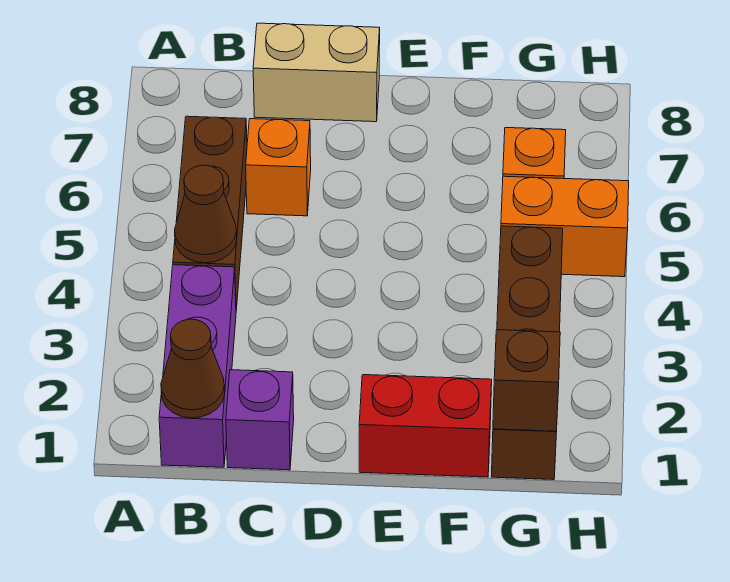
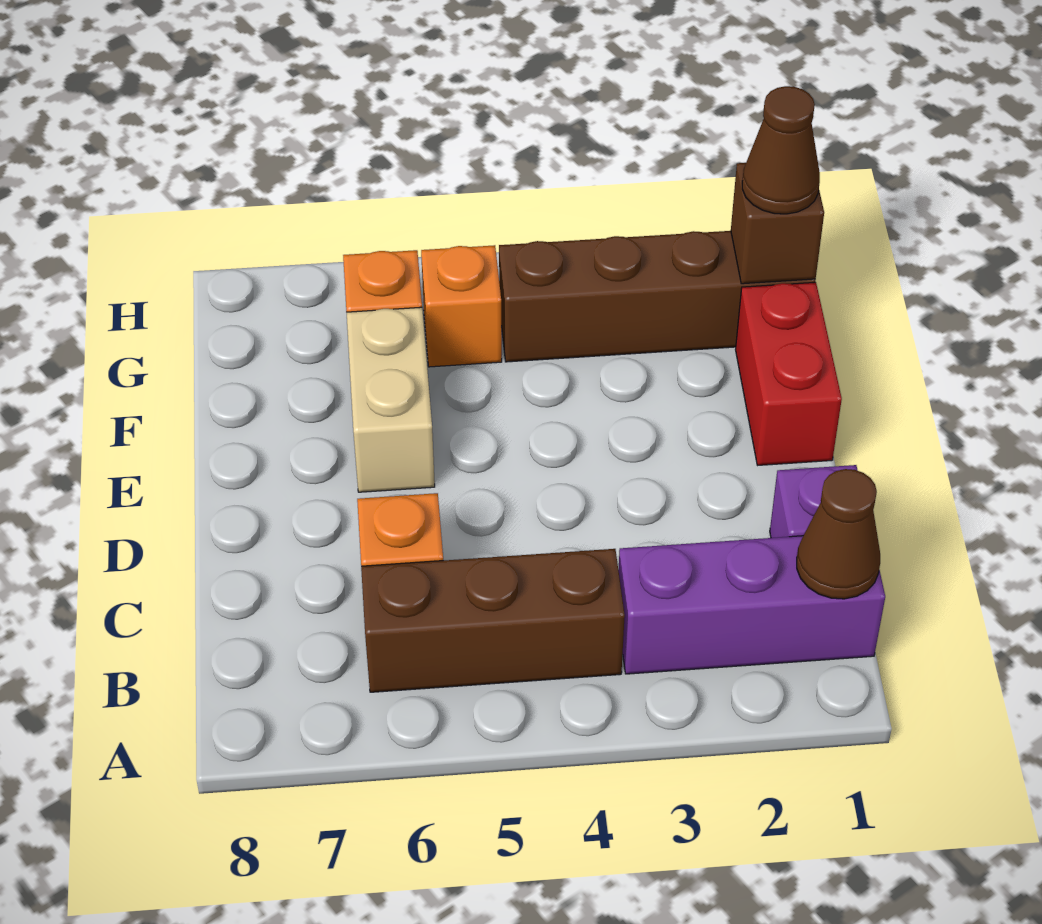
brown cone B4 level 2 -> brown cone G1 level 3
tan brick C8:D8 level 1 -> tan brick E6:F6 level 1
orange brick G5:H5 level 1 -> orange brick G5 level 1

